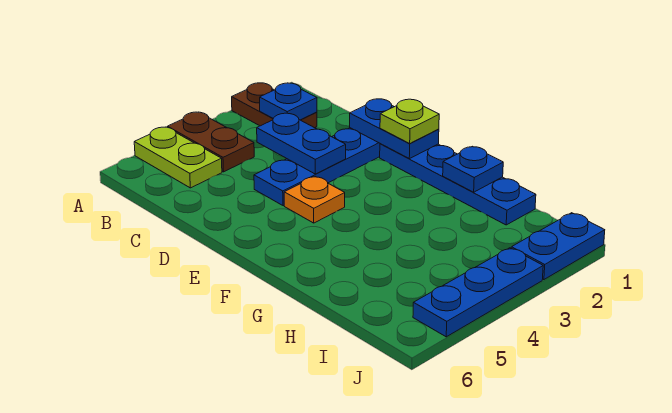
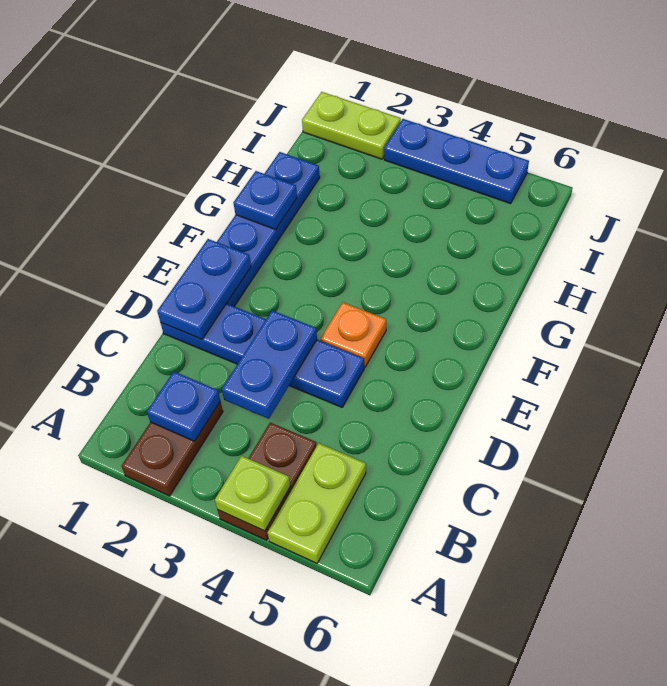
lime plate E1 level 3 -> lime plate A4 level 2
blue plate J1:J2 level 1 -> lime plate J1:J2 level 1

